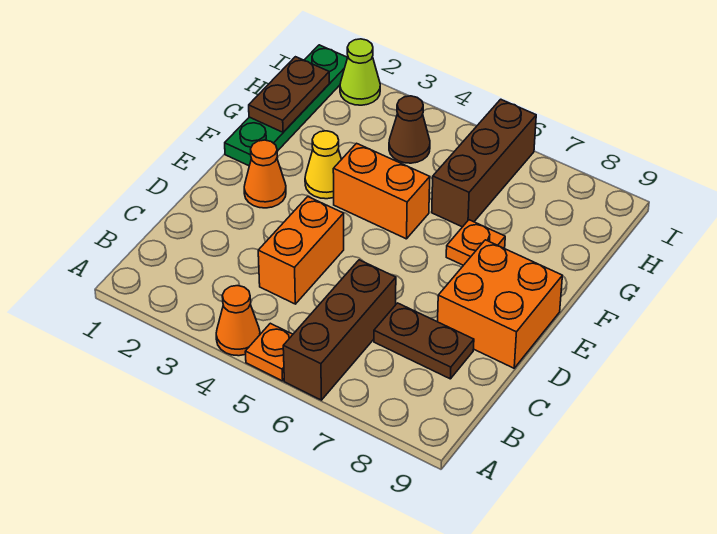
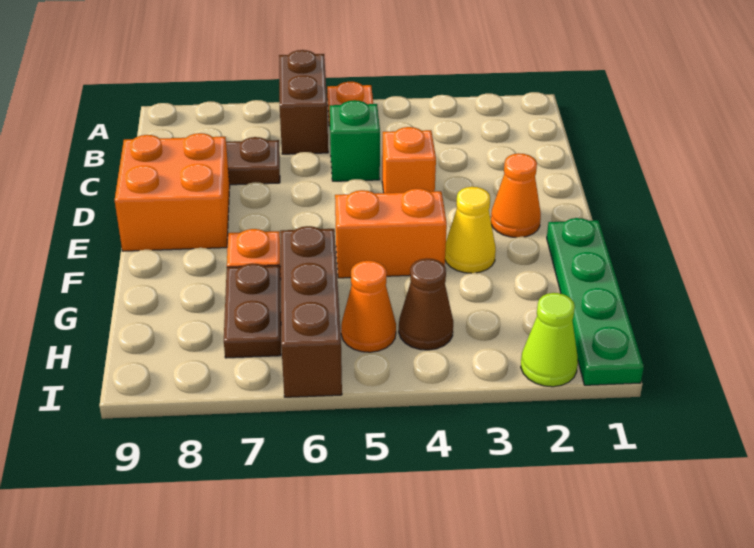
orange cone A4 level 1 -> orange cone H5 level 1
brown brick A6:C6 level 1 -> brown brick A6:B6 level 1
orange brick C4:D4 level 1 -> orange brick D4 level 1
none -> green brick C5 level 1
brown plate G1:H1 level 2 -> brown plate G7:H7 level 1

